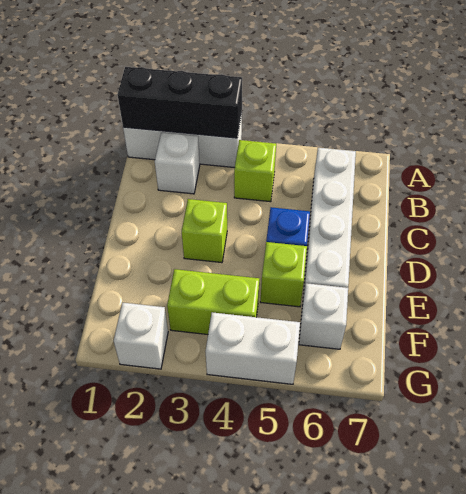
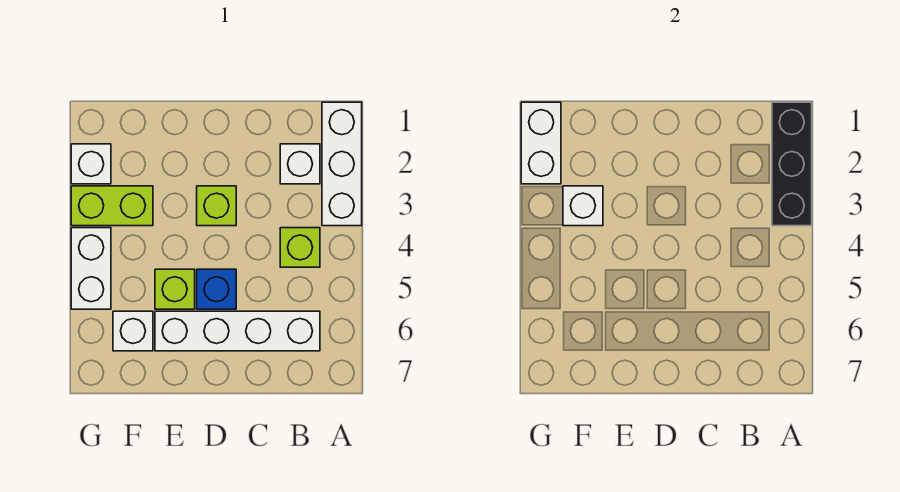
lime brick F3:F4 level 1 -> lime brick F3:G3 level 1
none -> white brick F3 level 2
none -> white brick G1:G2 level 2

